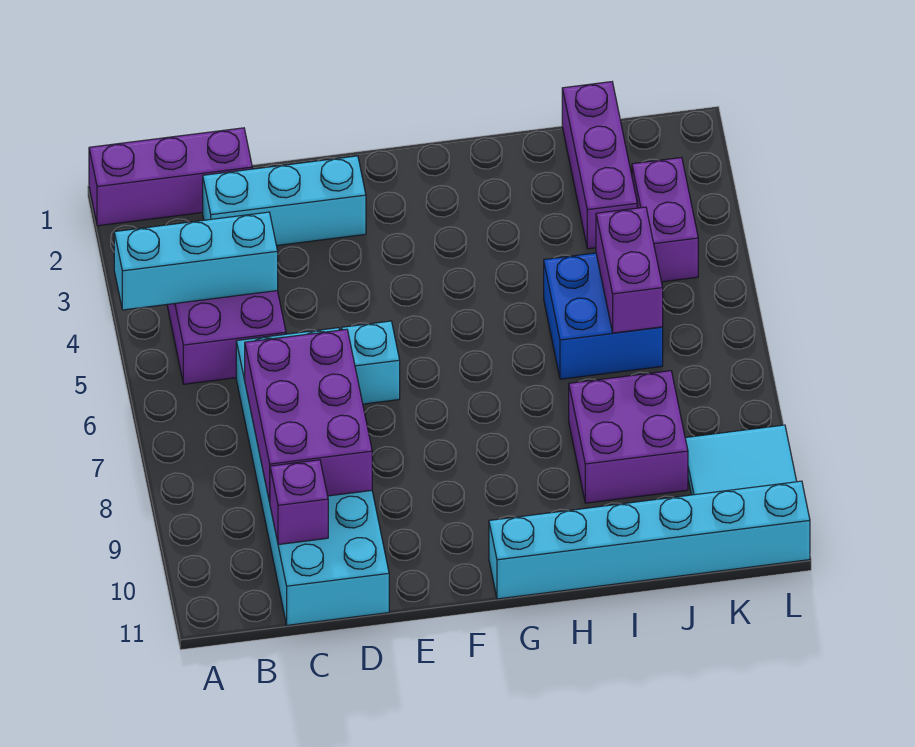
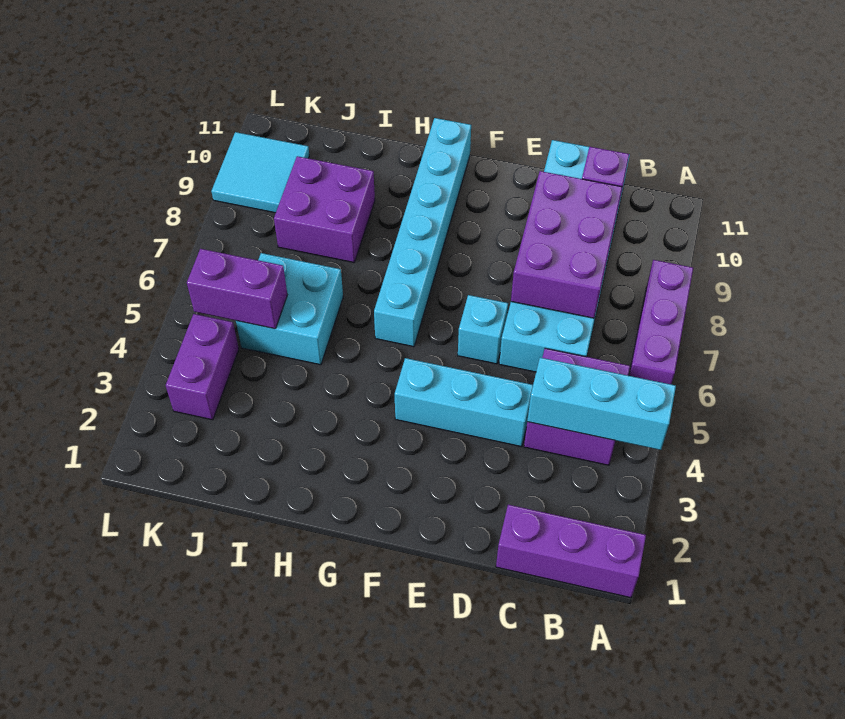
cyan brick C2:E2 level 1 -> cyan brick D4:F4 level 1
cyan brick G11:L11 level 1 -> cyan brick G6:G11 level 1
blue brick I5:J6 level 1 -> cyan brick I5:J6 level 1
purple brick J1:J3 level 1 -> purple brick A6:A8 level 1
purple brick J5:J6 level 2 -> purple brick J5:K5 level 2

